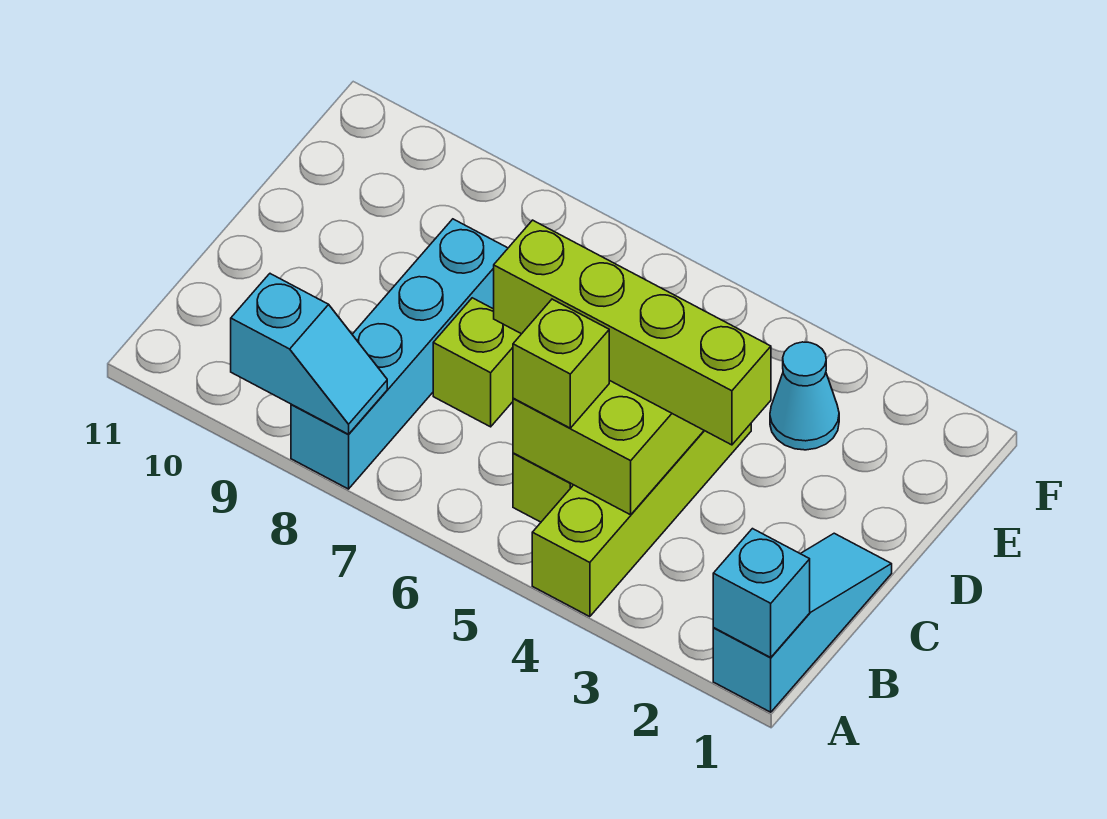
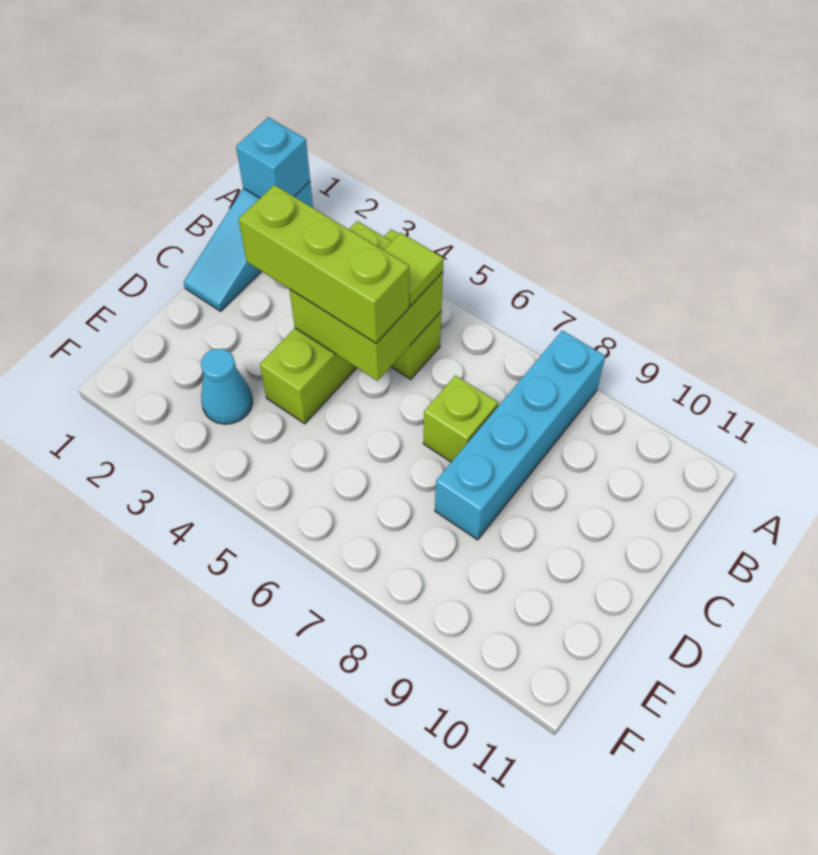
cyan slope A8:A9 level 2 top 9 -> none
lime brick B5 level 3 -> lime tile B5 level 3
lime brick C3:C6 level 3 -> lime brick C3:C5 level 3

